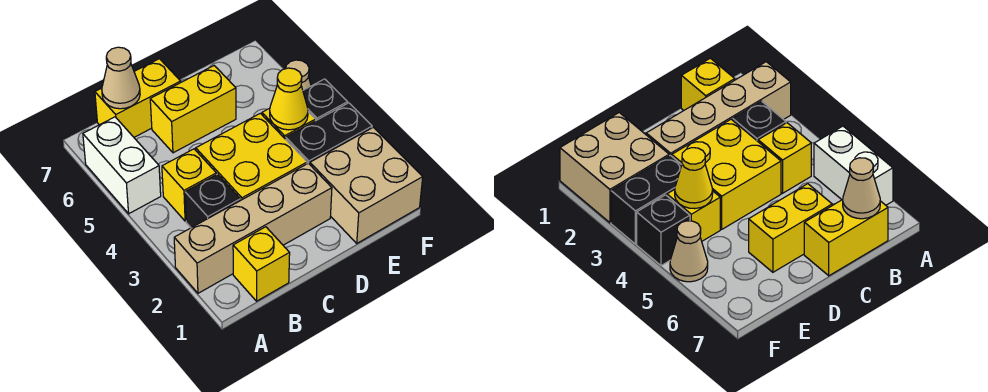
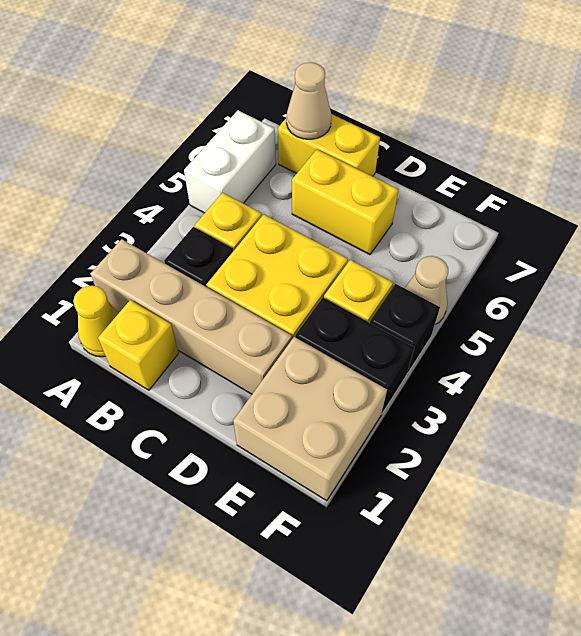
yellow cone E4 level 2 -> yellow cone A1 level 1

